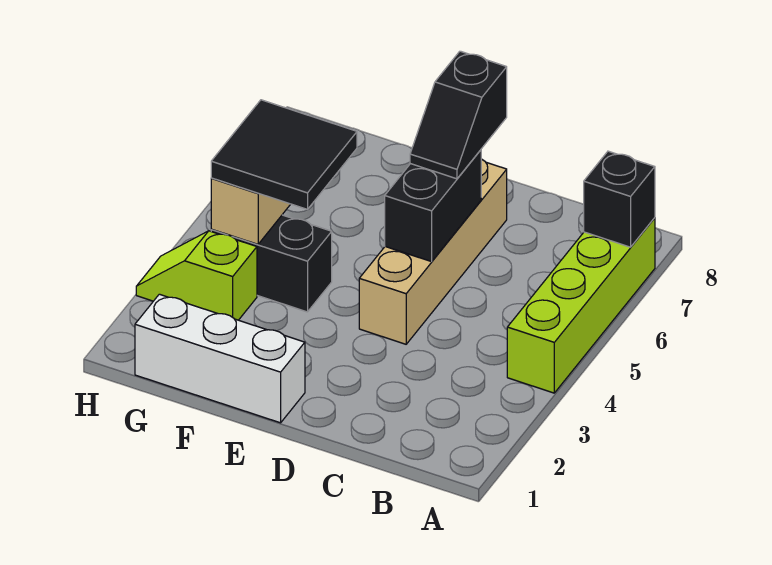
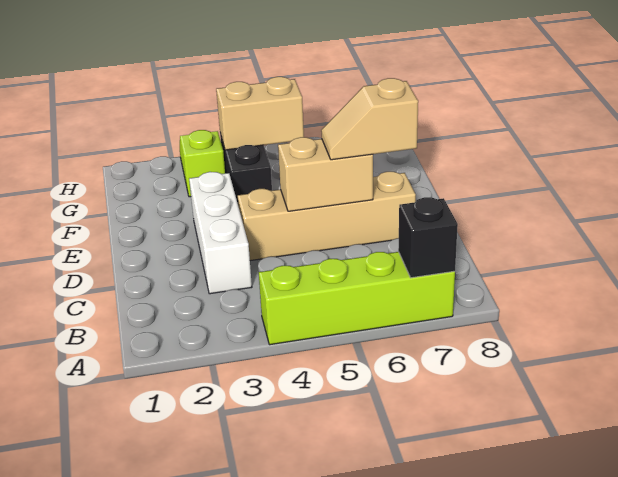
black brick D5:D6 level 2 -> tan brick D5:D6 level 2
black slope D6:D7 level 3 top 7 -> tan slope D6:D7 level 3 top 7
white brick E1:G1 level 1 -> white brick C3:E3 level 1
black tile F4:G5 level 3 -> none

